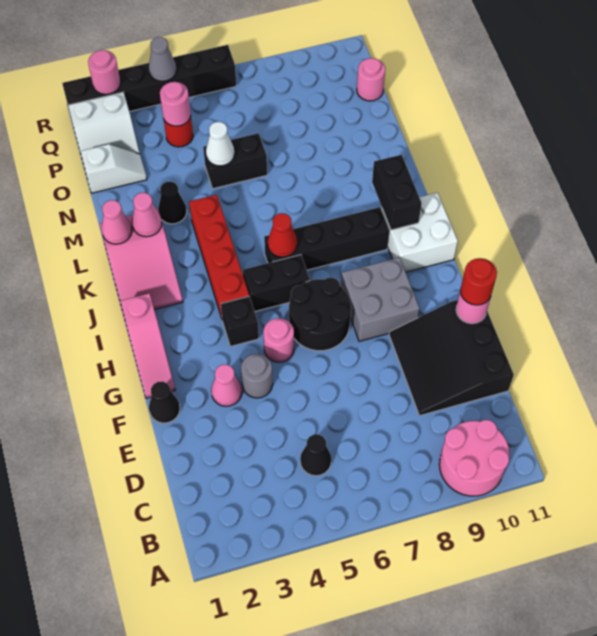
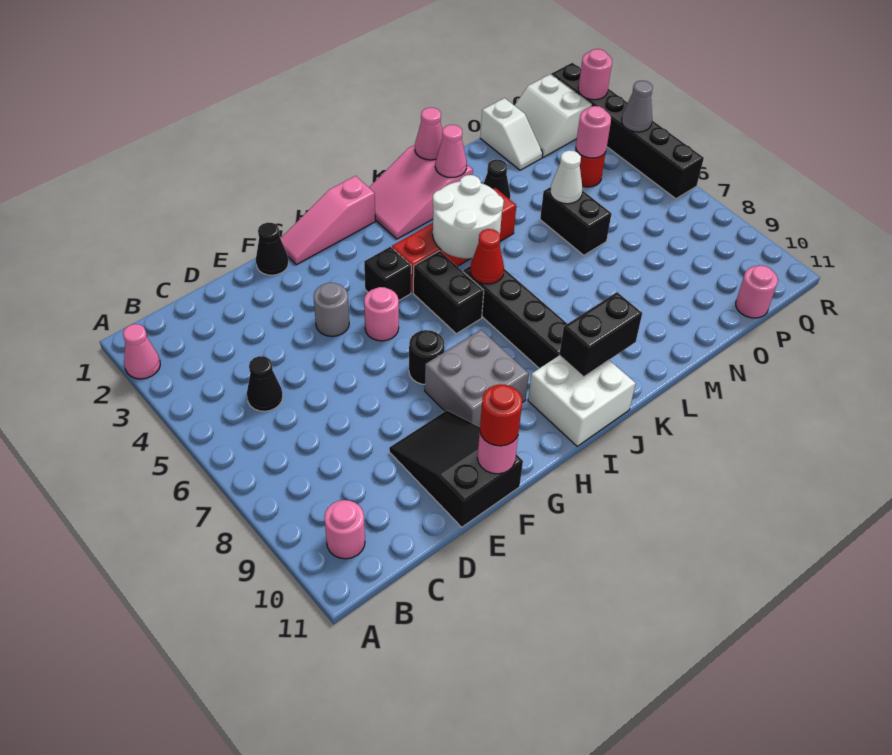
pink round brick A9:B10 level 1 -> pink round brick B10 level 1
black slope D9:F11 level 1 top 11 -> black slope E9:F11 level 1 top 11
pink cone F3 level 1 -> pink cone A2 level 1
black round brick G6:H7 level 1 -> black round brick G7 level 1
none -> white round brick J4:K5 level 2

